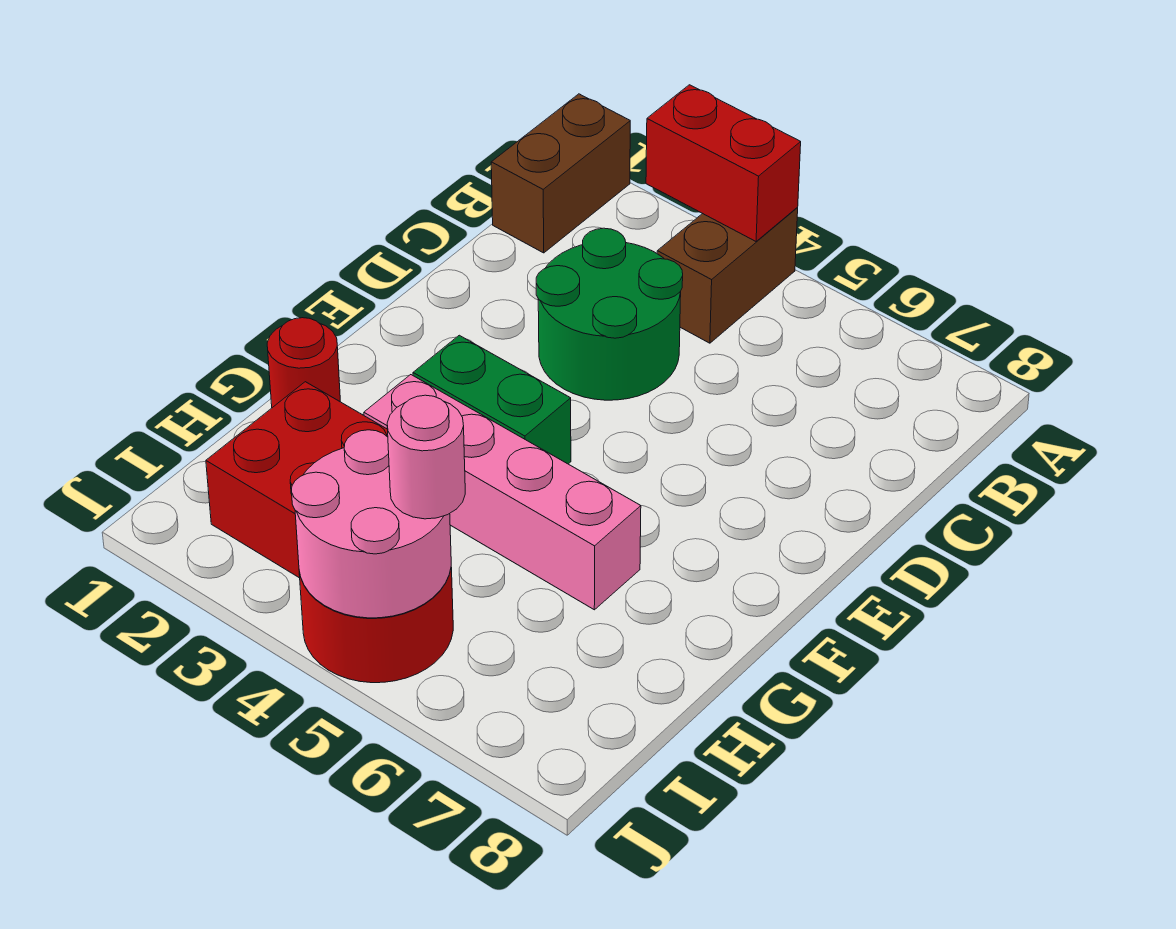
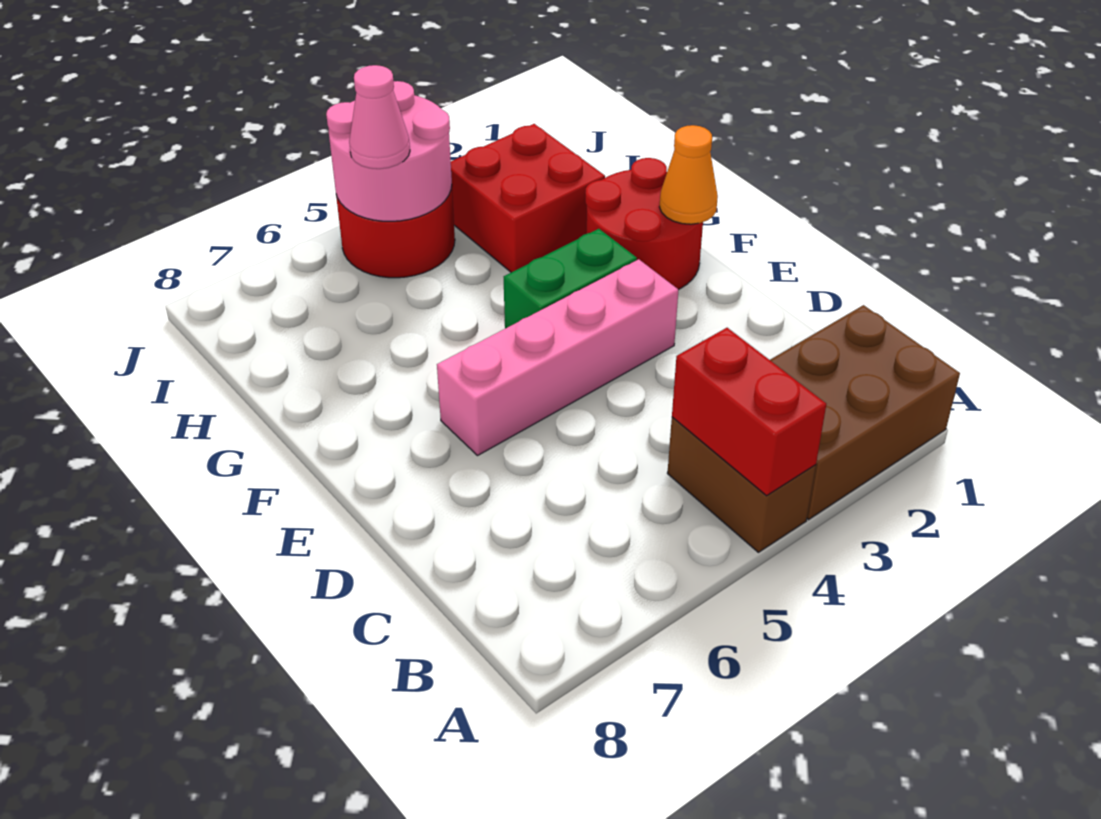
brown brick A1:B1 level 1 -> brown brick A1:B3 level 1
red brick A3:A4 level 2 -> red brick A4:B4 level 2
green round brick C3:D4 level 1 -> none
none -> orange cone F1 level 2
red round brick G1 level 1 -> red round brick F1:G2 level 1
pink brick G3:G6 level 1 -> pink brick E3:E6 level 1
pink round brick I5 level 3 -> pink cone I5 level 3

